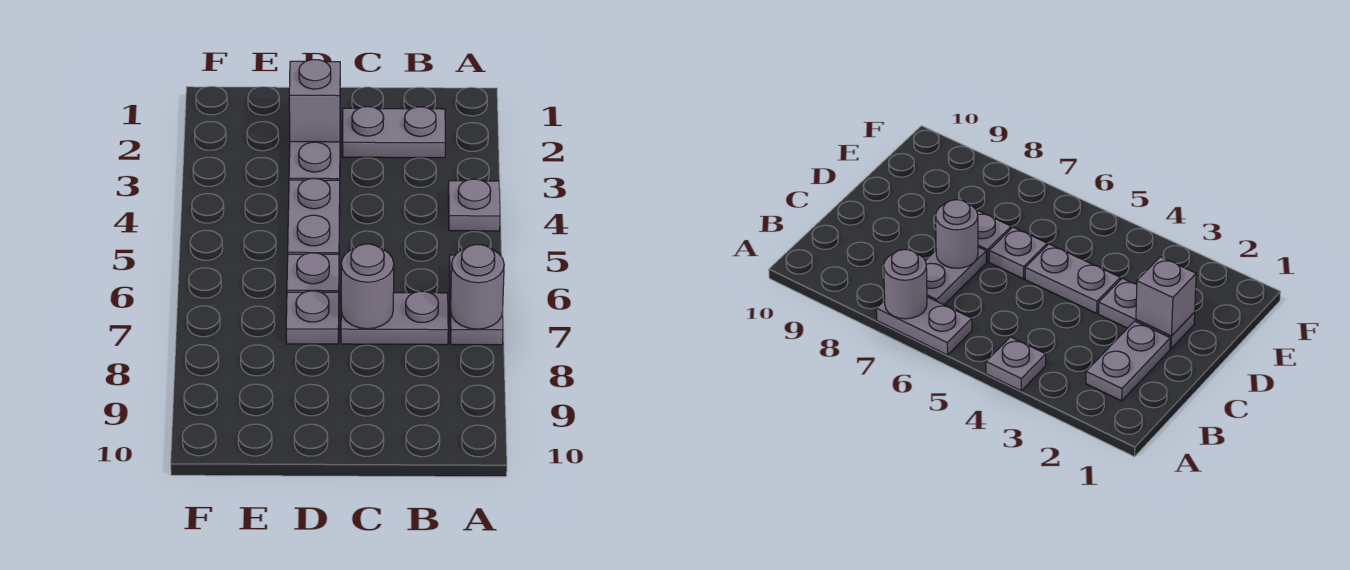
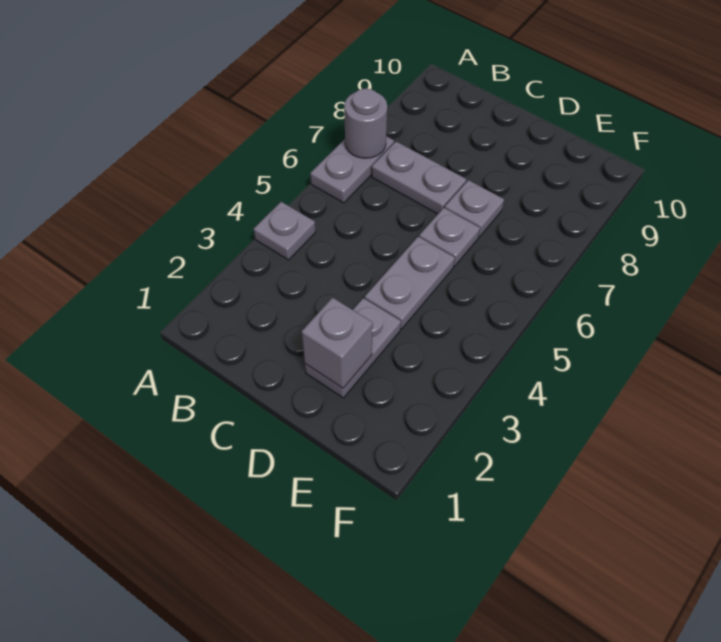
grey plate B2:C2 level 1 -> none
grey round brick C7 level 2 -> none

